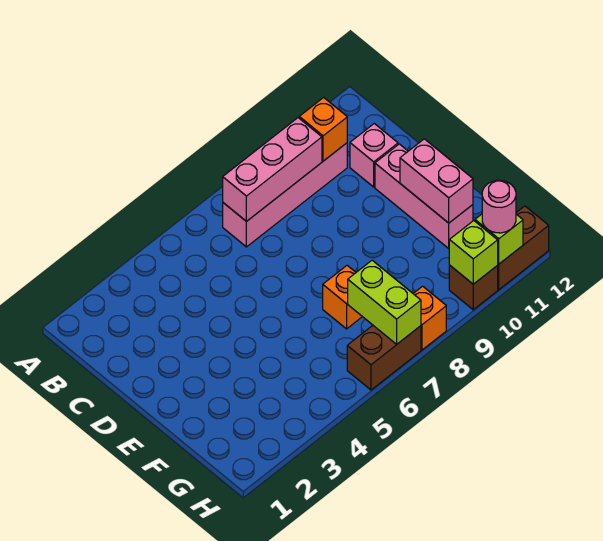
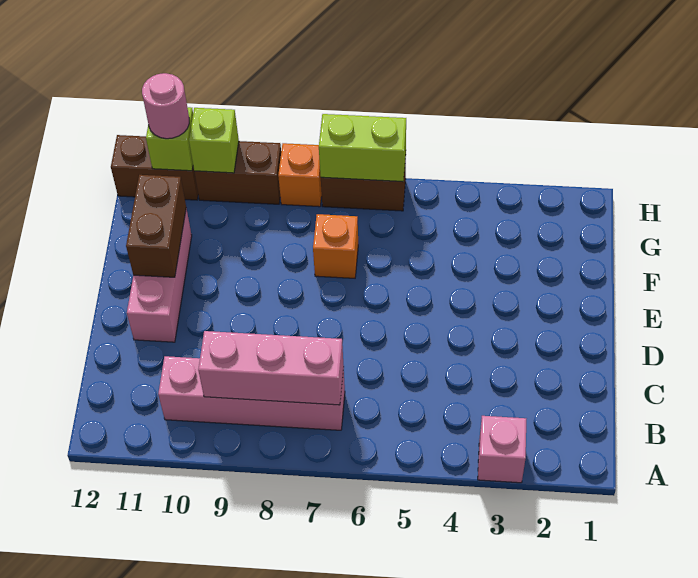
orange brick B10 level 2 -> none
pink brick C11 level 1 -> pink brick A3 level 1
pink brick E11:F11 level 2 -> brown brick E11:F11 level 2
lime brick G7:H7 level 2 -> lime brick H6:H7 level 2
brown brick H10 level 1 -> brown brick H9:H10 level 1

